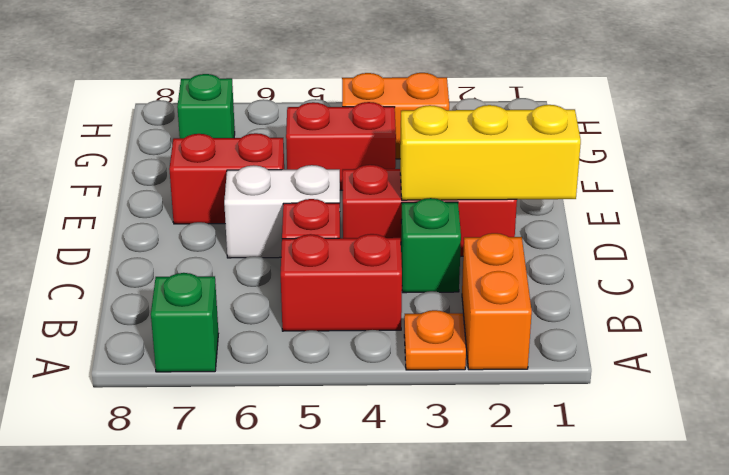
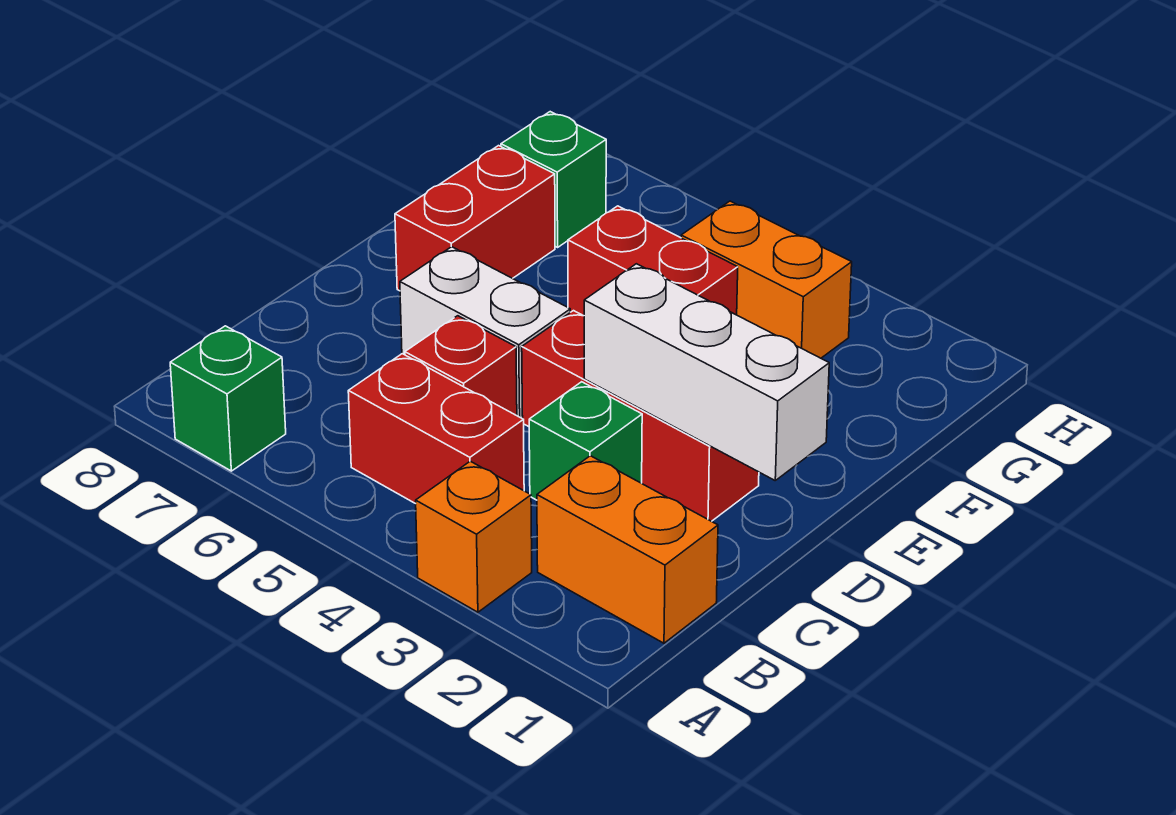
orange brick A2:B2 level 1 -> orange brick B1:B2 level 1
orange plate A3 level 1 -> orange brick A3 level 1
yellow brick D1:D3 level 2 -> white brick D1:D3 level 2
red brick E6:E7 level 1 -> red brick E7:F7 level 1

